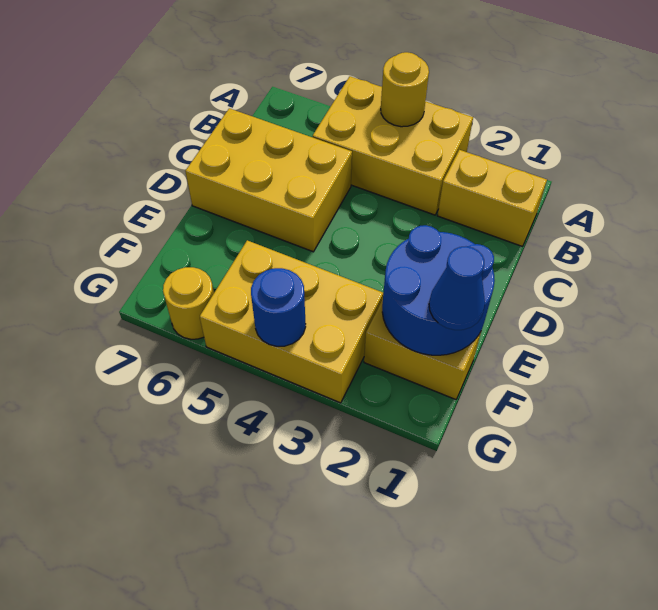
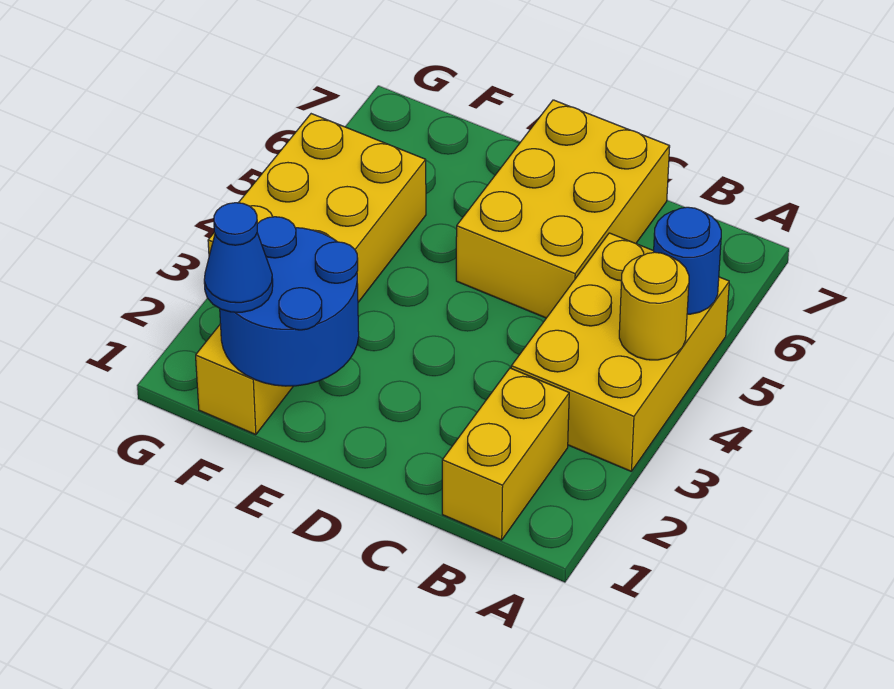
blue round brick G4 level 2 -> blue round brick A5 level 2
yellow round brick G6 level 1 -> none

